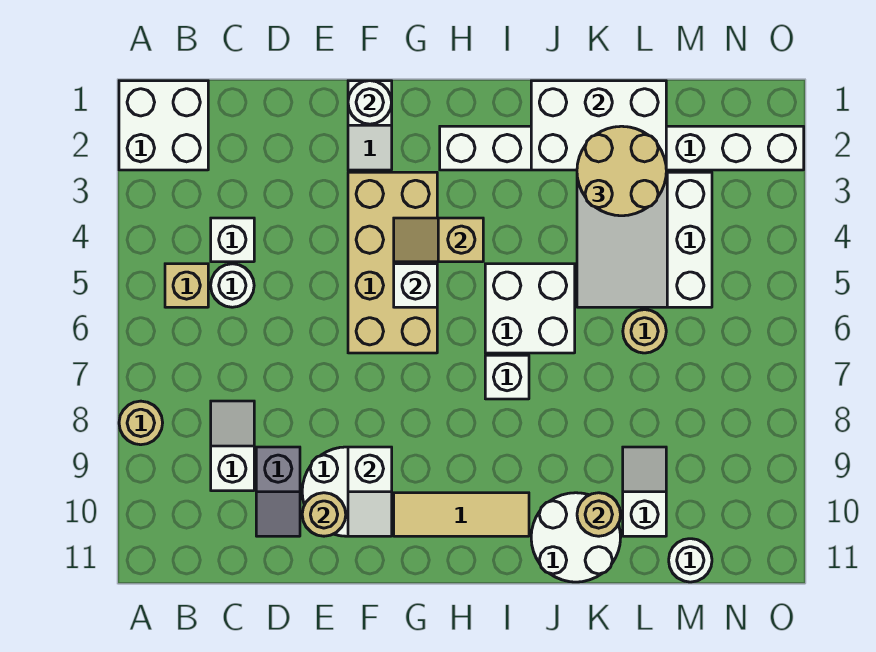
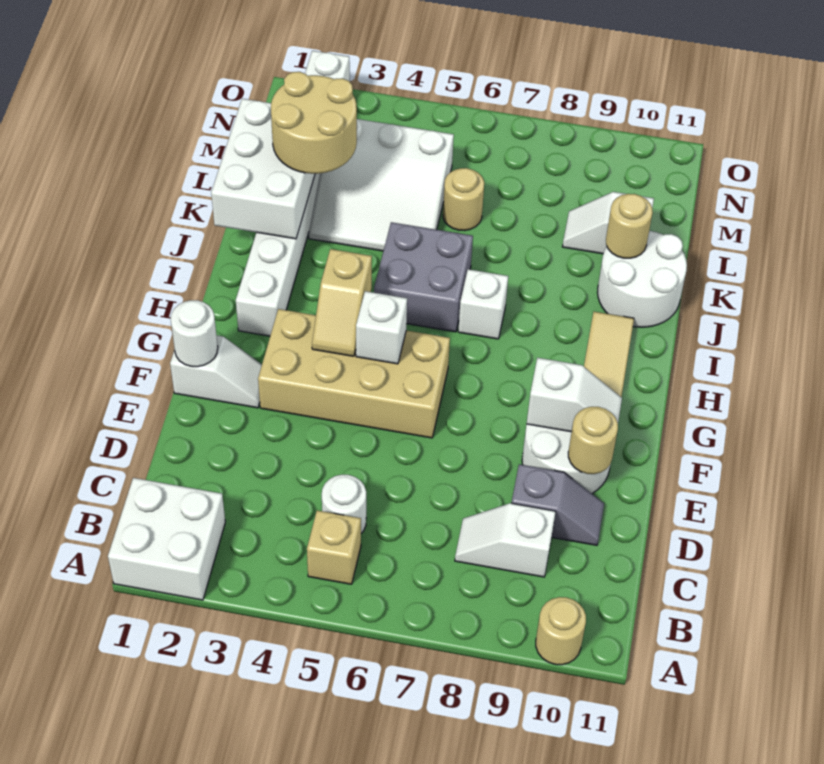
tan round brick A8 level 1 -> tan round brick A10 level 1
white brick C4 level 1 -> none
white brick I5:J6 level 1 -> grey brick I5:J6 level 1
white round brick M11 level 1 -> none

